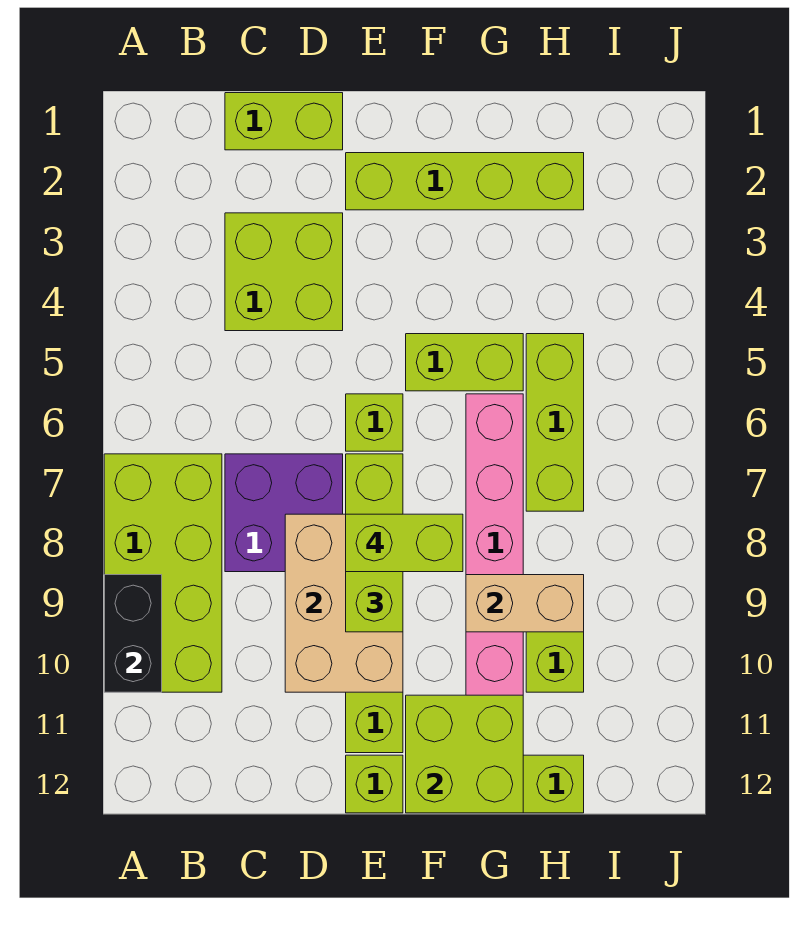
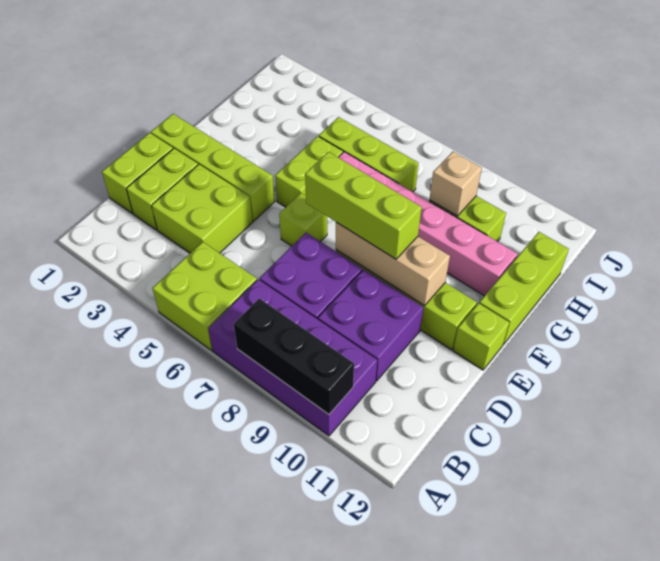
lime brick A7:B10 level 1 -> purple brick A7:B10 level 1
black brick A9:A10 level 2 -> black brick A8:A10 level 2
none -> purple brick C9:D10 level 1
tan brick D8:E10 level 2 -> tan brick E8:E10 level 2
lime brick E2:H2 level 1 -> lime brick E1:E4 level 1
lime brick E8:F8 level 4 -> lime brick C2:D2 level 1
lime brick F11:G12 level 2 -> lime brick A5:B6 level 1
tan brick G9:H9 level 2 -> tan brick H9 level 2

